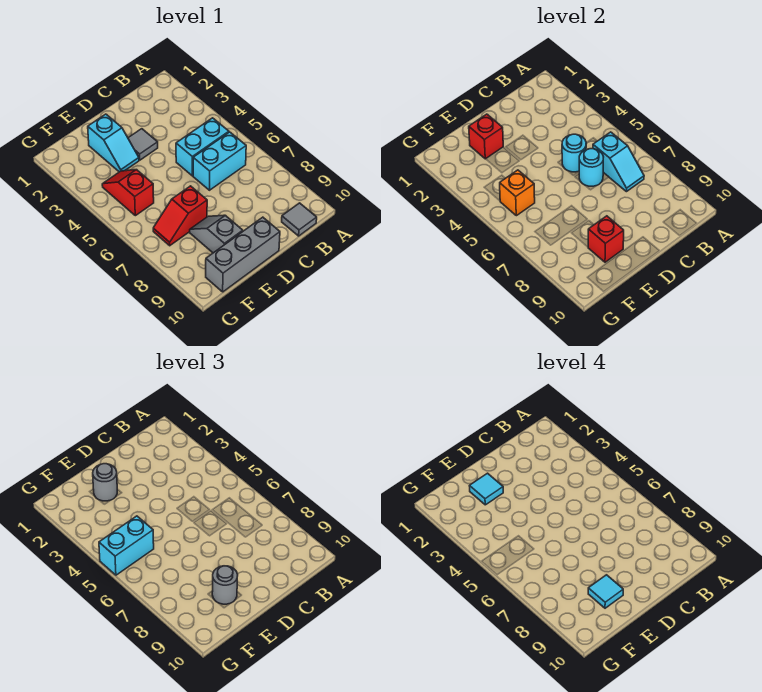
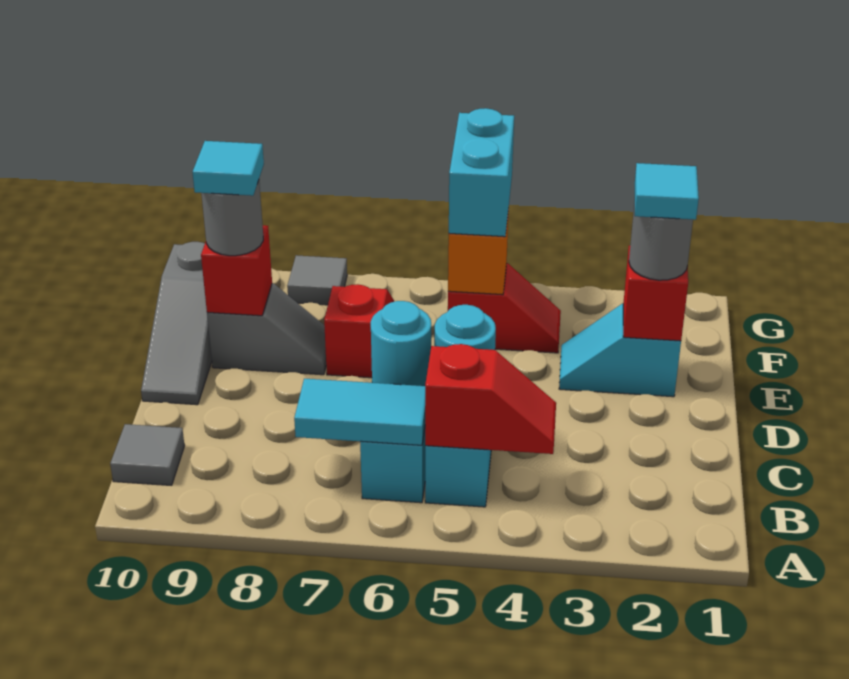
none -> red slope B4:B5 level 2 top 5
cyan slope B6:B7 level 2 top 6 -> cyan tile B6:B7 level 2
grey tile D3 level 1 -> grey tile G8 level 1
grey brick D10:F10 level 1 -> grey slope D10:F10 level 1 top F

